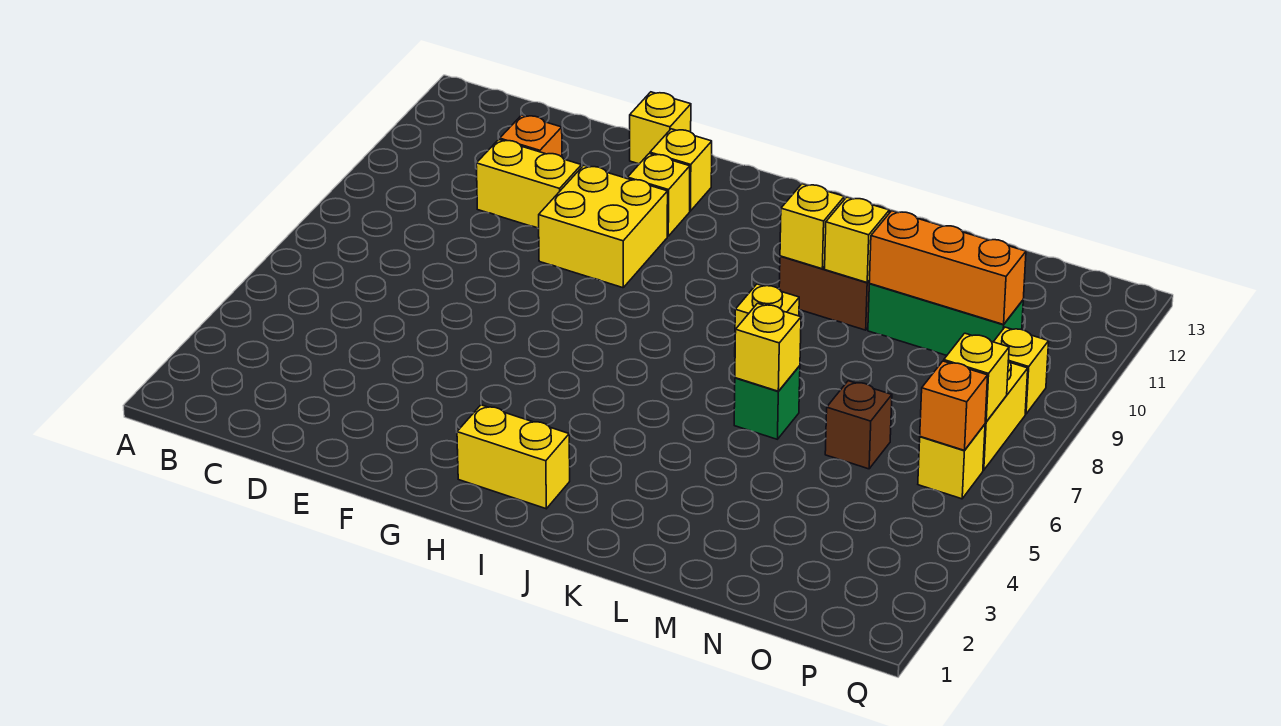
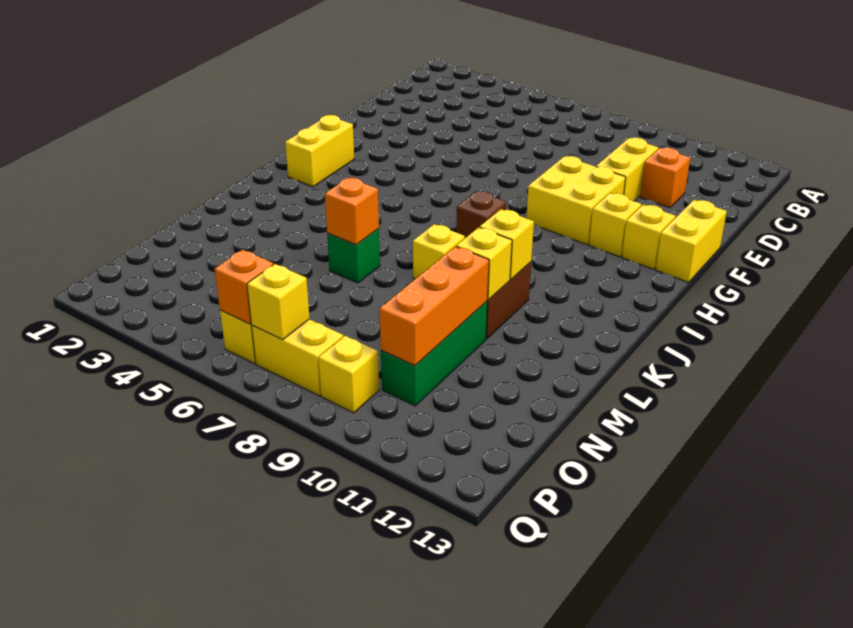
yellow brick F13 level 1 -> yellow brick F13:G13 level 1
yellow brick L6 level 2 -> orange brick L6 level 2
brown brick N6 level 1 -> brown brick I8 level 1

